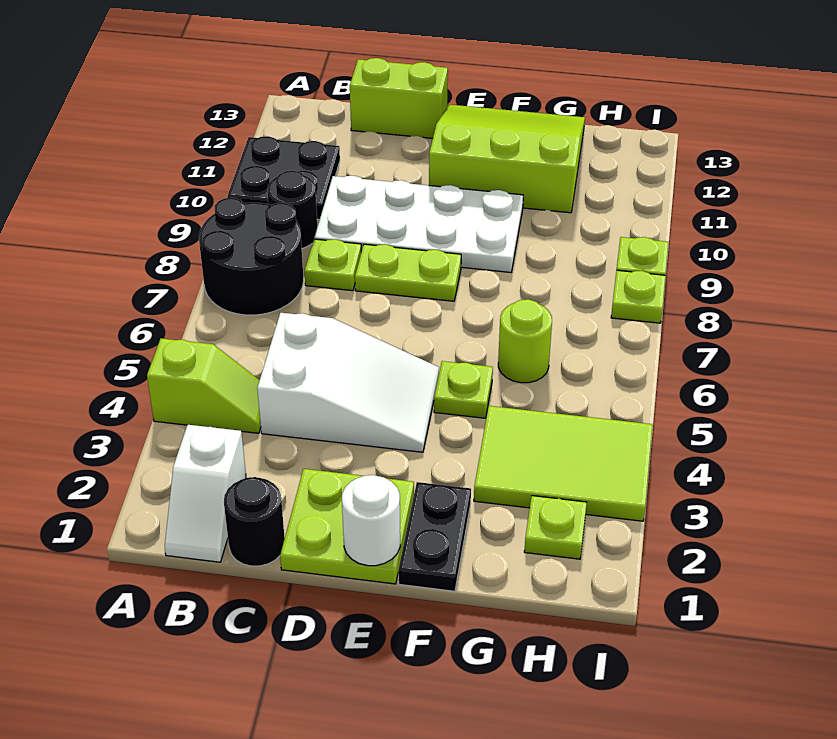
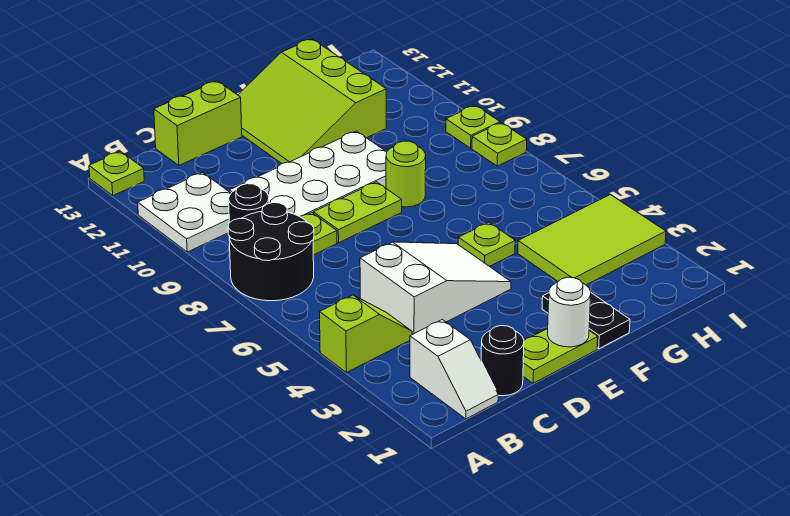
black plate A10:B11 level 1 -> white plate A10:B11 level 1
lime plate D1:E2 level 1 -> lime plate D1:E1 level 1
lime slope E11:G13 level 1 top 11 -> lime slope E11:G13 level 1 top G
lime round brick G6 level 1 -> lime round brick F8 level 1
lime plate H2 level 1 -> lime plate A13 level 1

